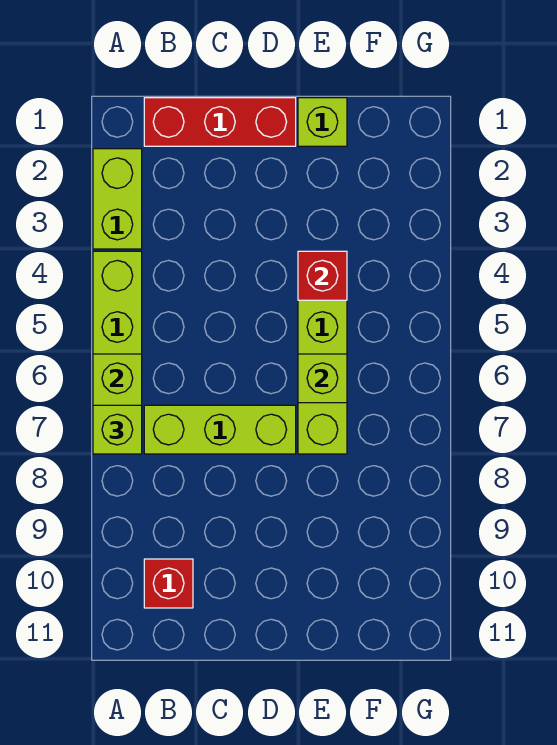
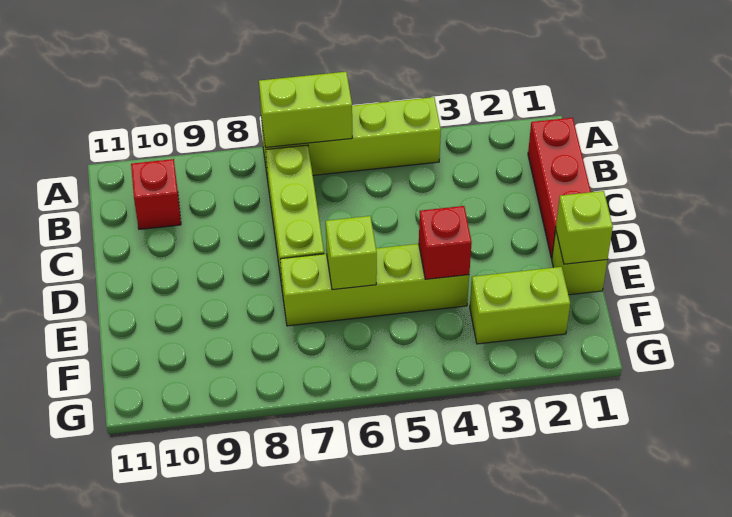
lime brick A2:A3 level 1 -> lime brick F2:F3 level 1
lime brick A7 level 3 -> lime brick E1 level 2

